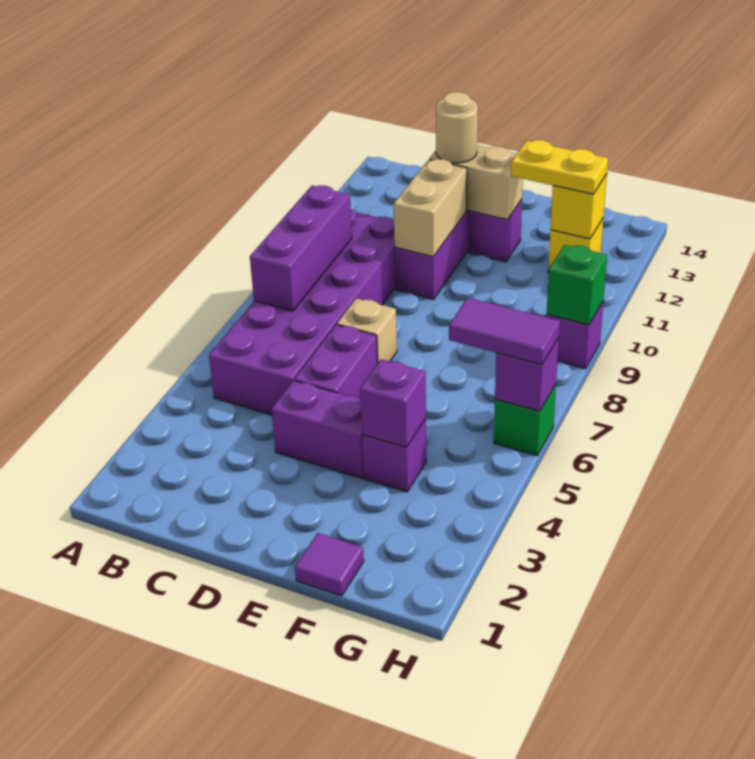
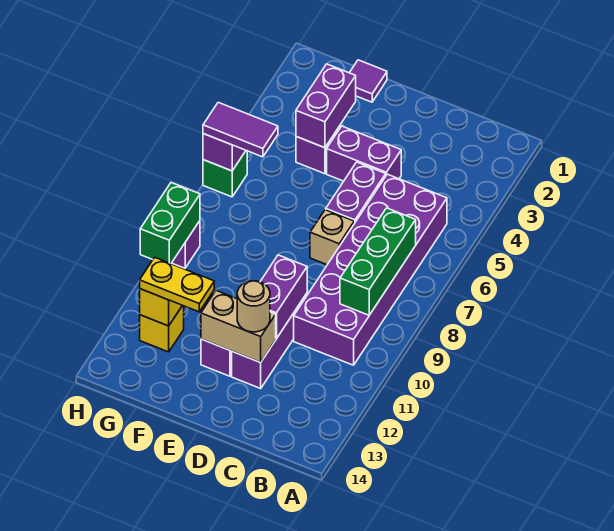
purple brick B7:B9 level 2 -> green brick B7:B9 level 2
tan brick D10:D11 level 2 -> purple brick D10:D11 level 2
purple brick F4 level 2 -> purple brick F3:F4 level 2
green brick H9 level 2 -> green brick H9:H10 level 2

